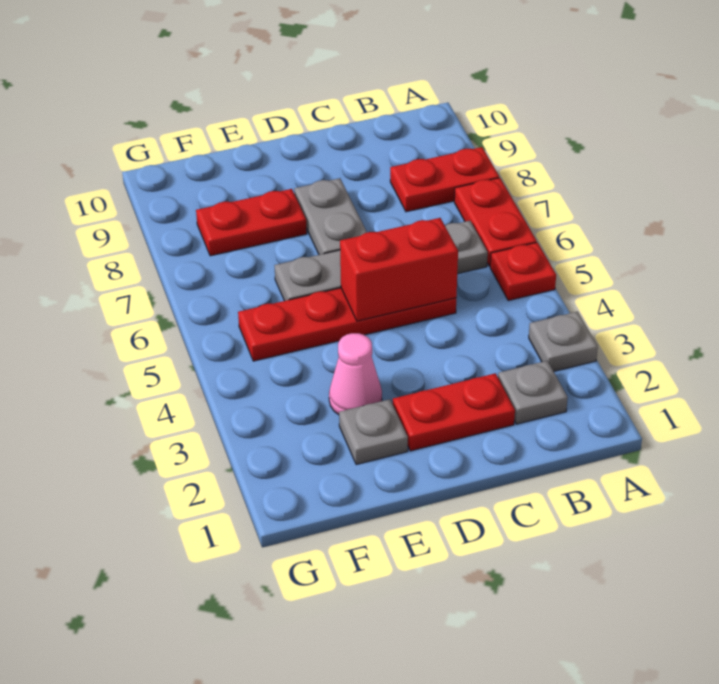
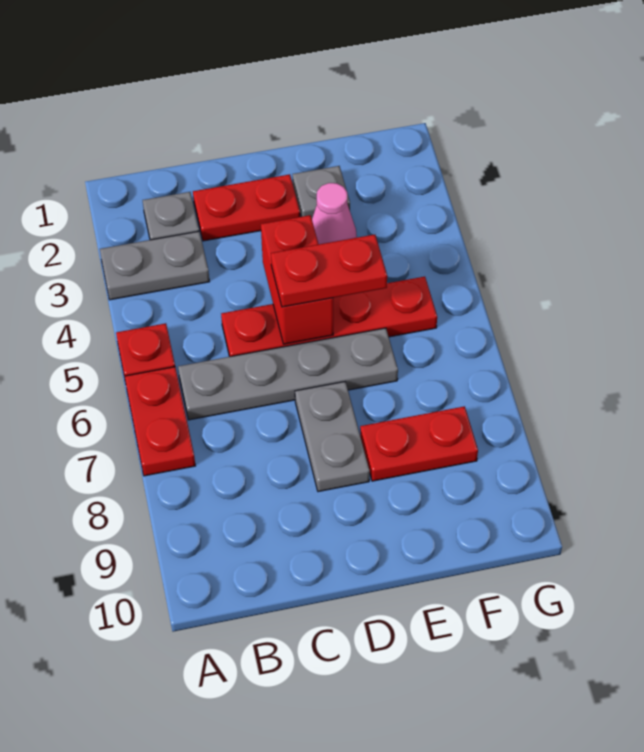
grey plate A3 level 1 -> grey plate A3:B3 level 1
red plate A8:B8 level 1 -> red plate D5:E5 level 3
red brick C5:D5 level 2 -> red brick D4:D5 level 2

